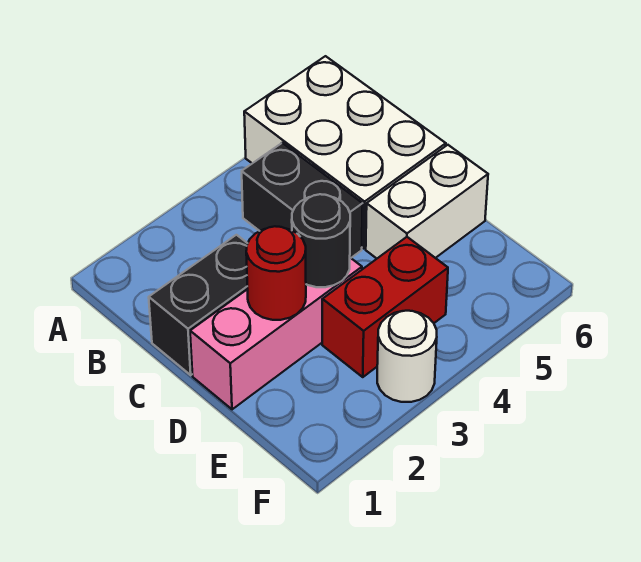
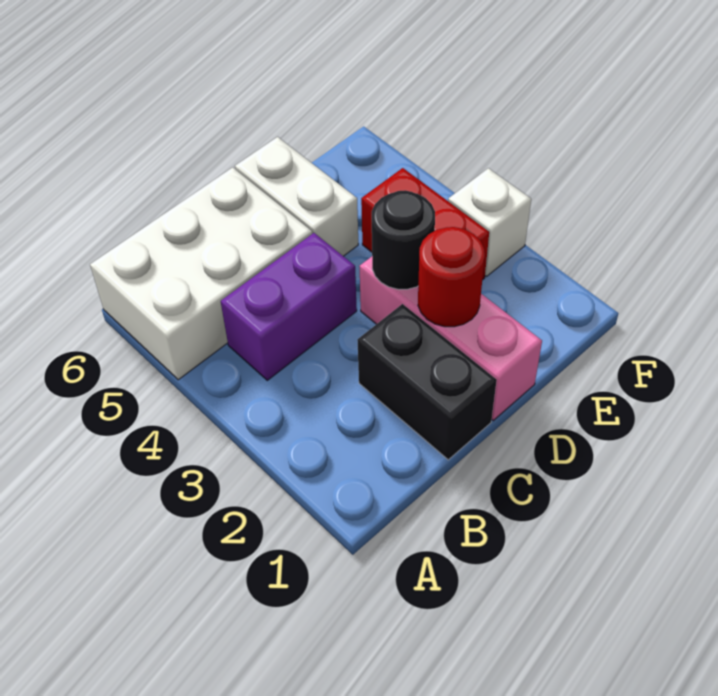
black brick B4:C4 level 1 -> purple brick B4:C4 level 1
white round brick F3 level 1 -> white brick F3 level 1

